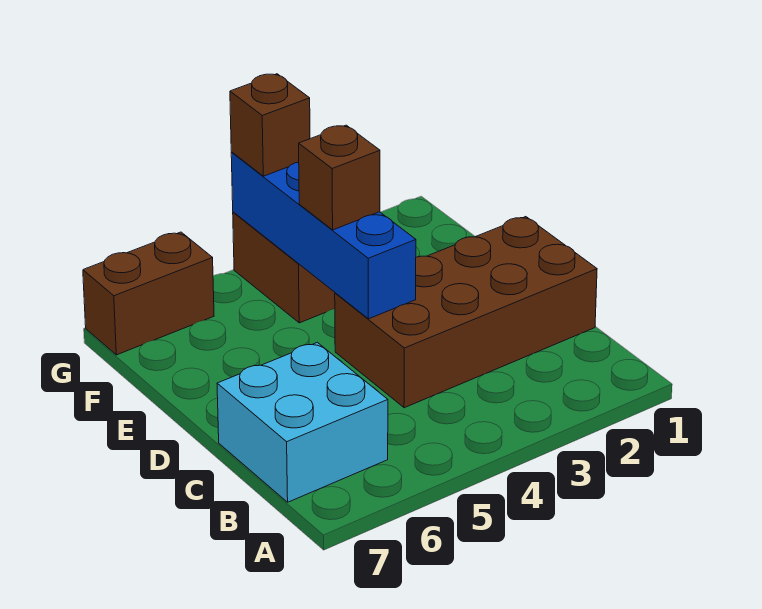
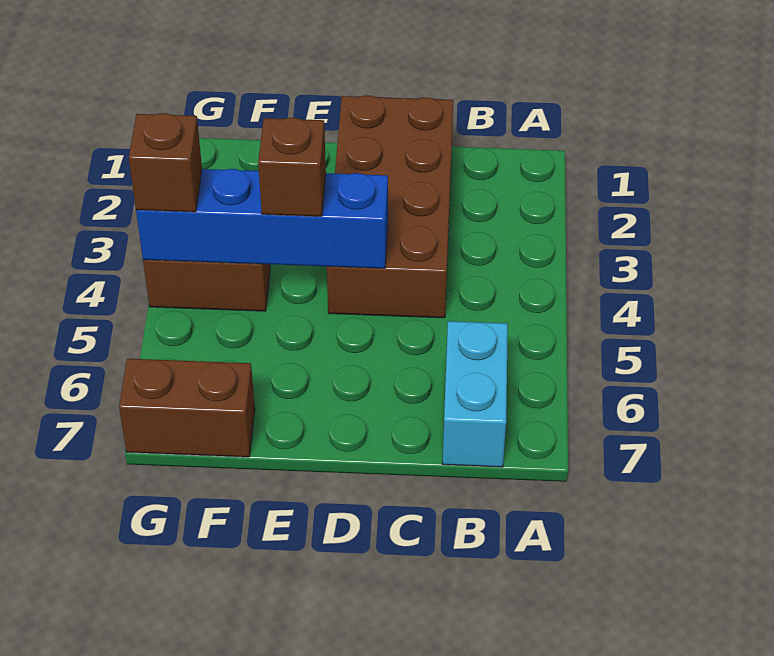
cyan brick B6:C7 level 1 -> cyan brick B6:B7 level 1
brown brick G6:G7 level 1 -> brown brick F7:G7 level 1

